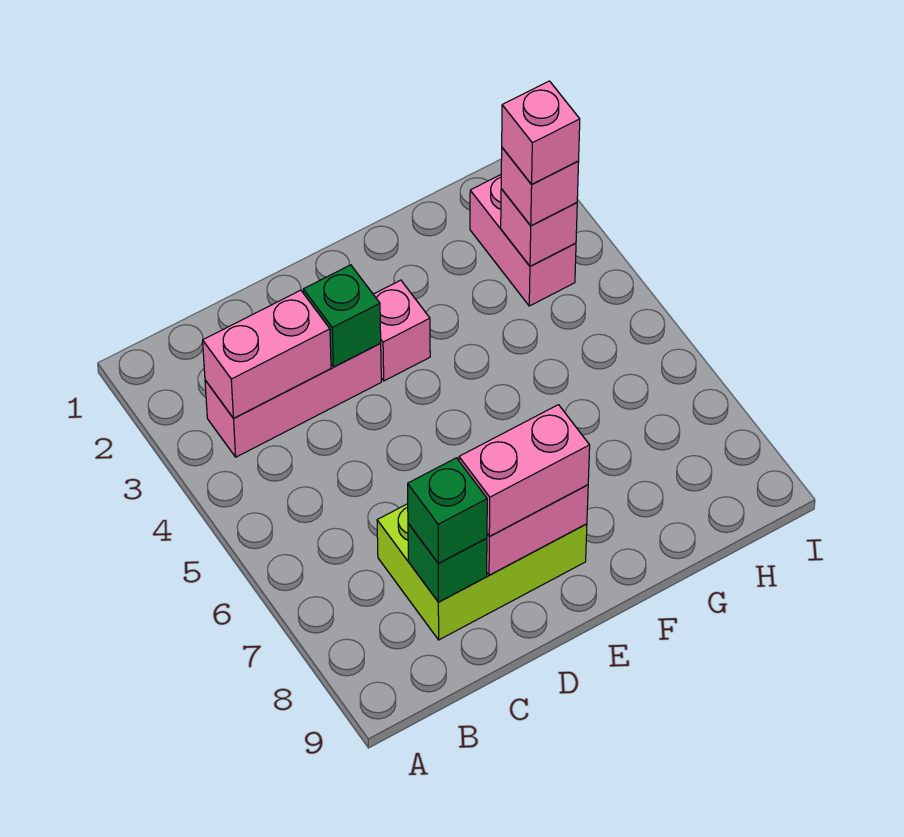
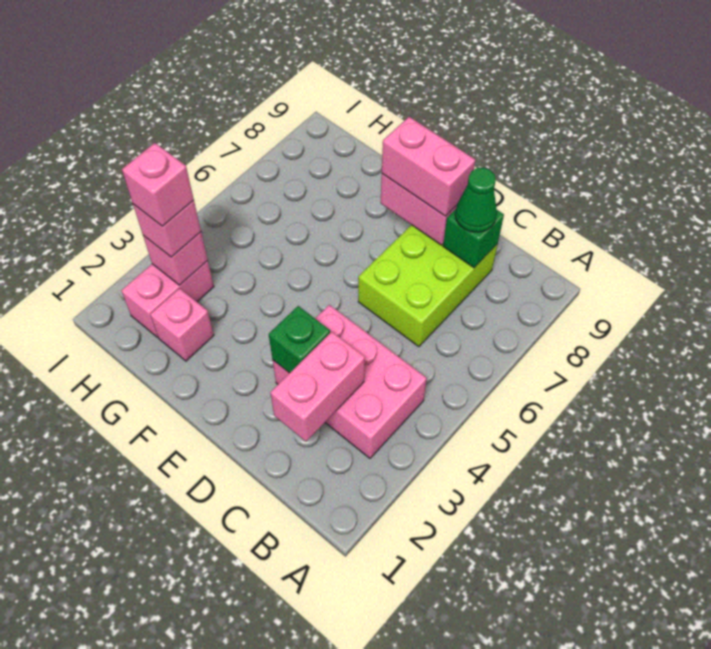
pink brick B3:D3 level 1 -> pink brick B3:D4 level 1
pink brick B3:C3 level 2 -> pink brick C2:C3 level 2
lime brick C7:E8 level 1 -> lime brick C6:D8 level 1
green brick C8 level 3 -> green cone C8 level 3
pink brick E3 level 1 -> pink brick G2 level 1

